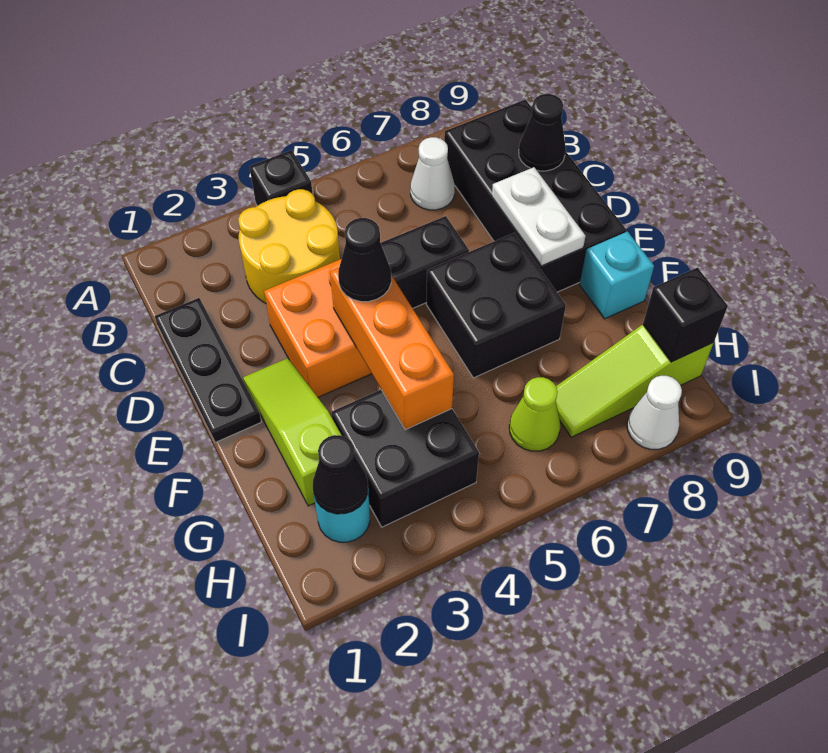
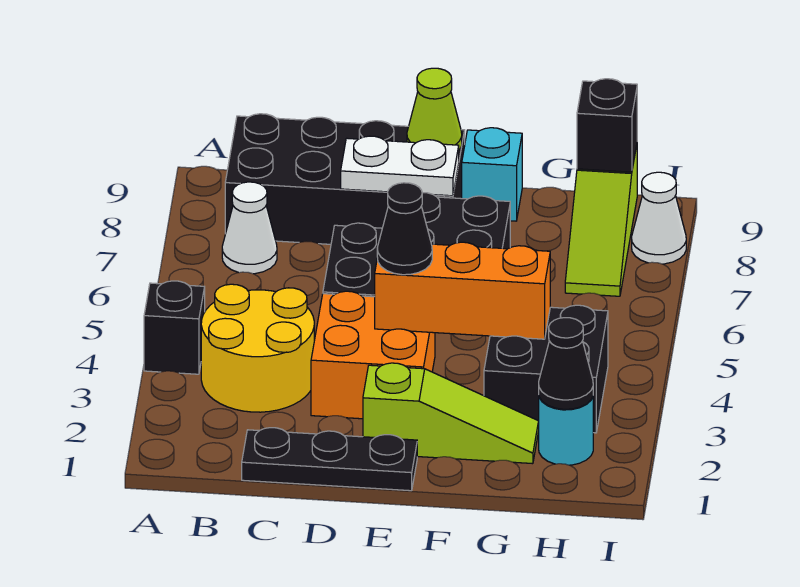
black cone C9 level 2 -> none
lime slope E2:G2 level 1 top G -> lime slope E2:G2 level 1 top E
lime cone H6 level 1 -> lime cone E9 level 2

